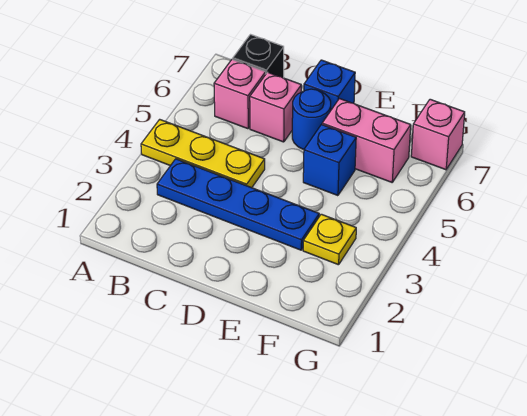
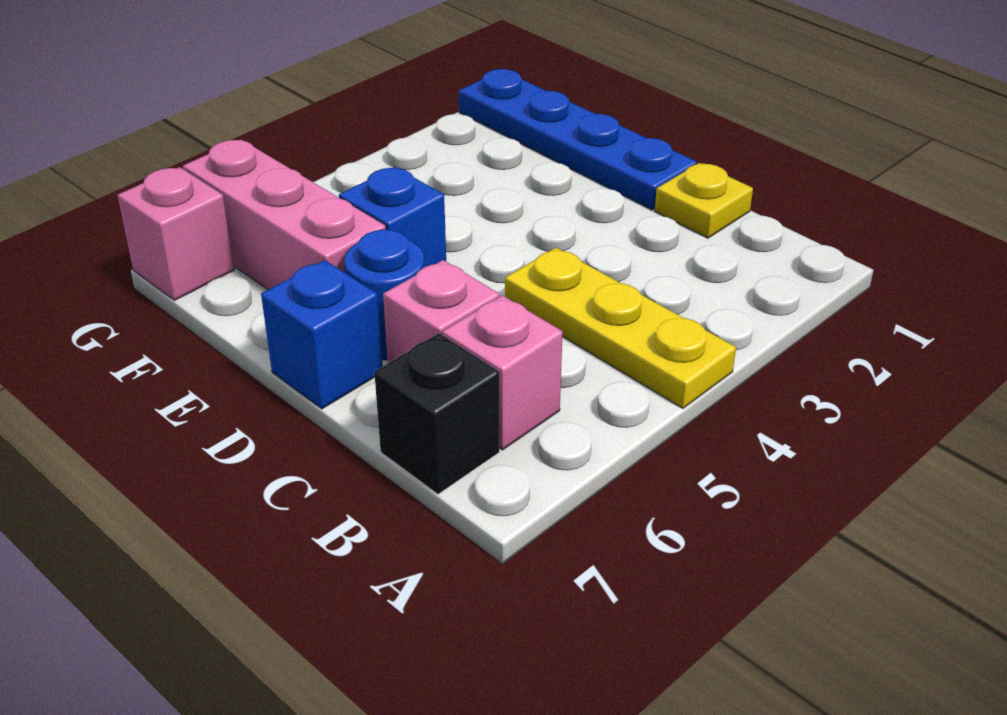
blue plate B3:E3 level 1 -> blue plate D1:G1 level 1
pink brick E6:F6 level 1 -> pink brick E6:G6 level 1
yellow plate F3 level 1 -> yellow plate C1 level 1

